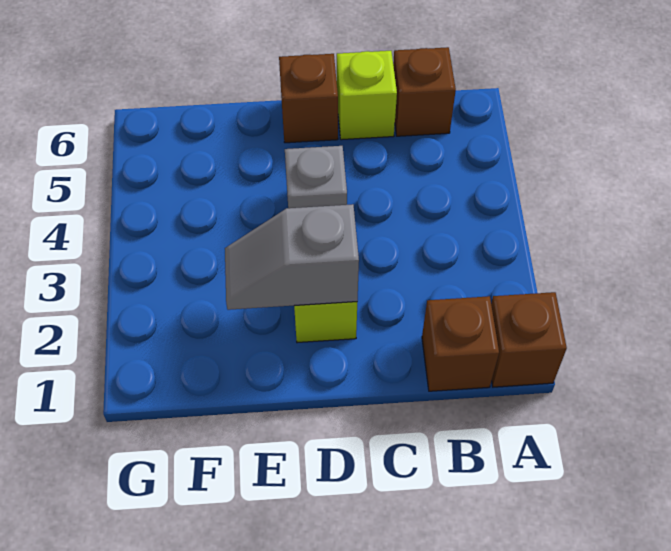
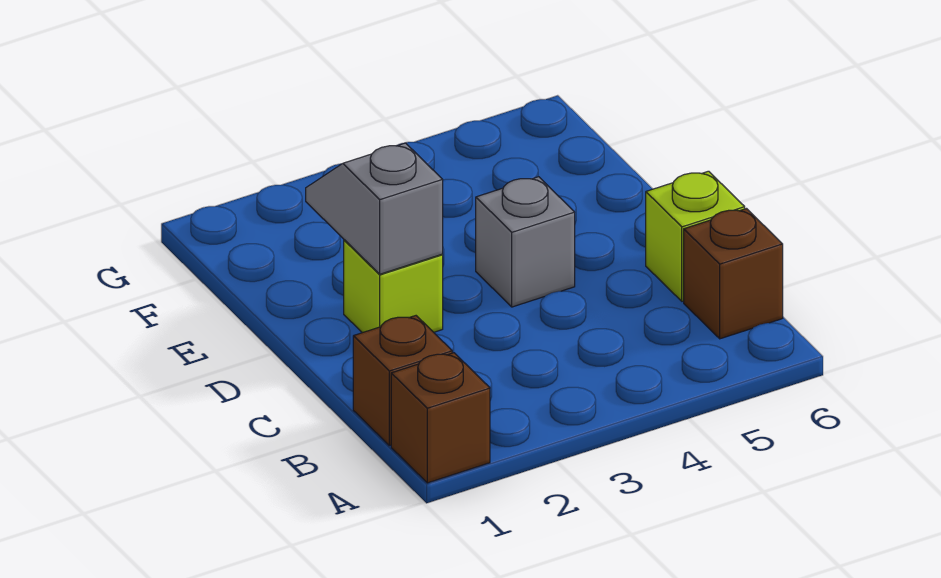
brown brick D6 level 1 -> none

